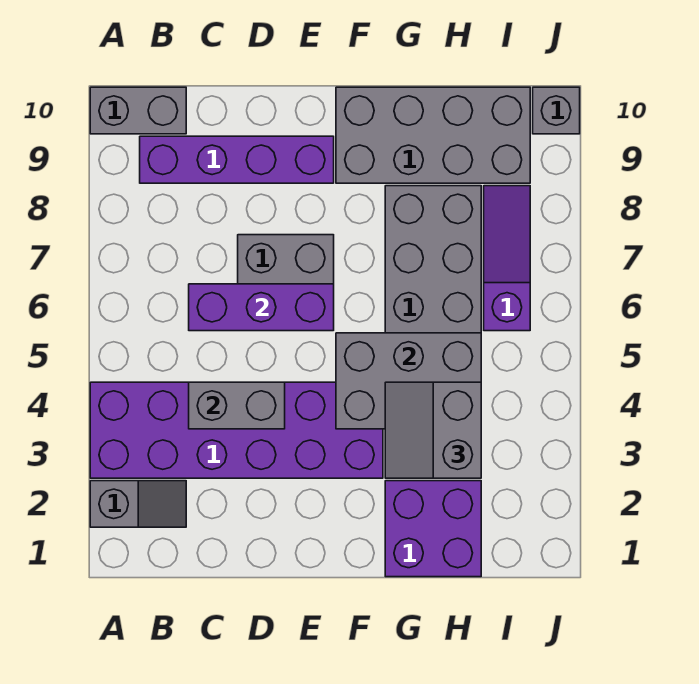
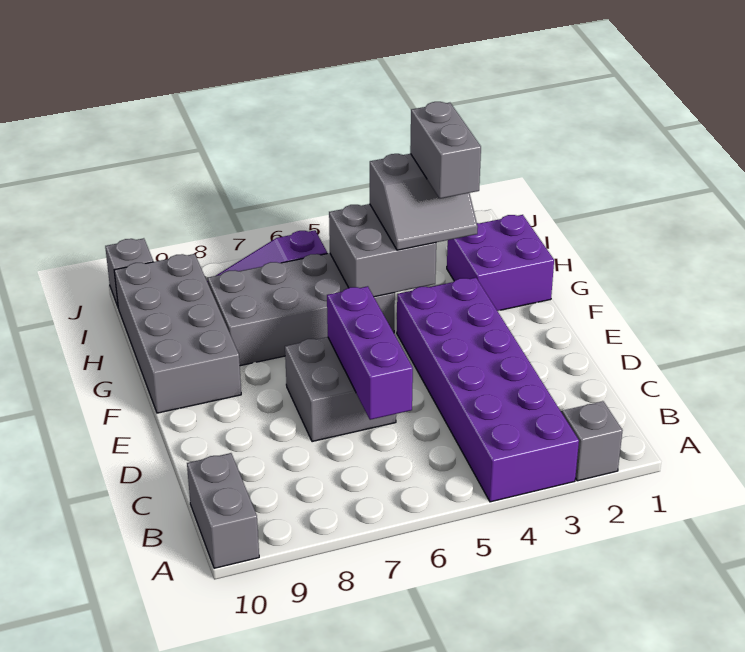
purple brick B9:E9 level 1 -> none
grey brick C4:D4 level 2 -> grey brick G3:H3 level 4
grey brick F4:H5 level 2 -> grey brick G4:H5 level 2

